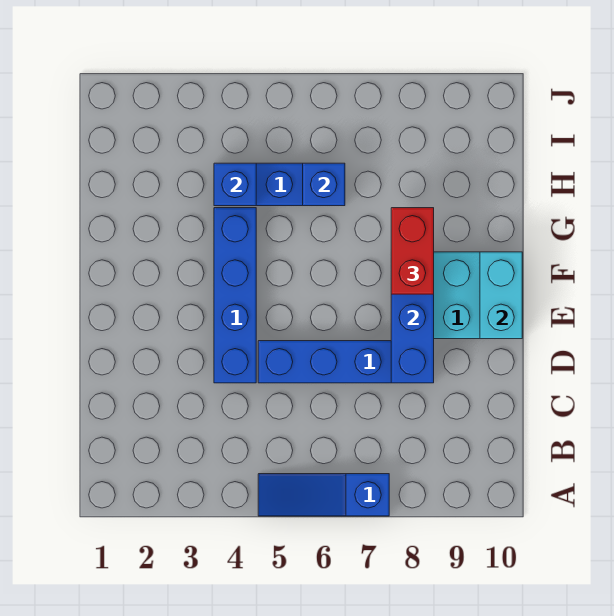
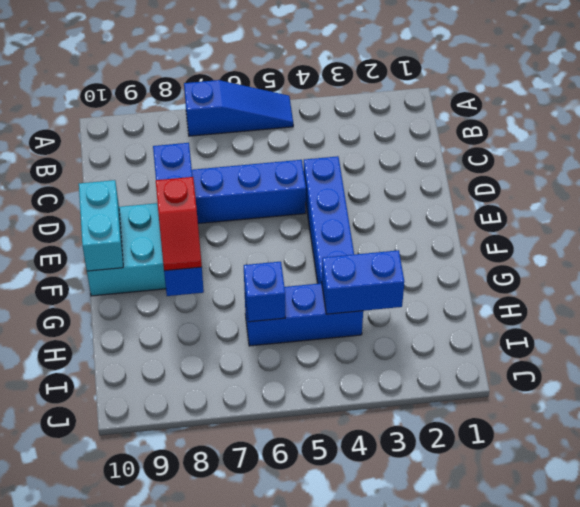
red brick F8:G8 level 3 -> red slope F8:G8 level 3 top F
blue brick H4 level 2 -> blue brick H3:H4 level 2

